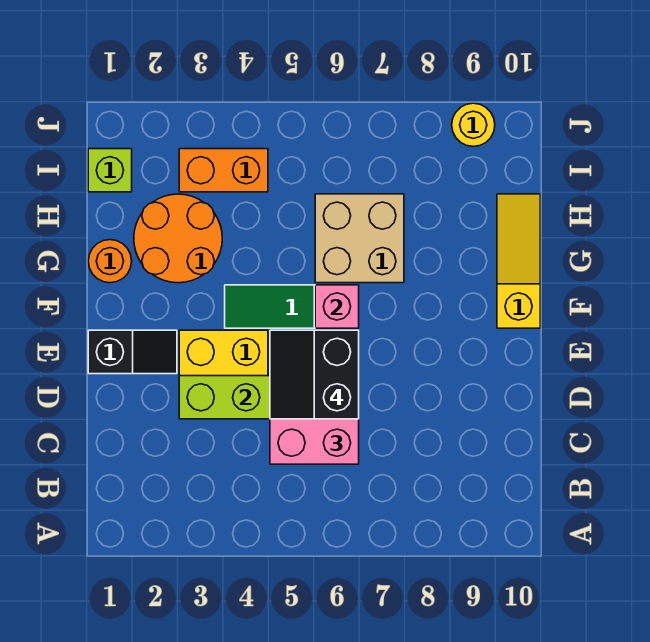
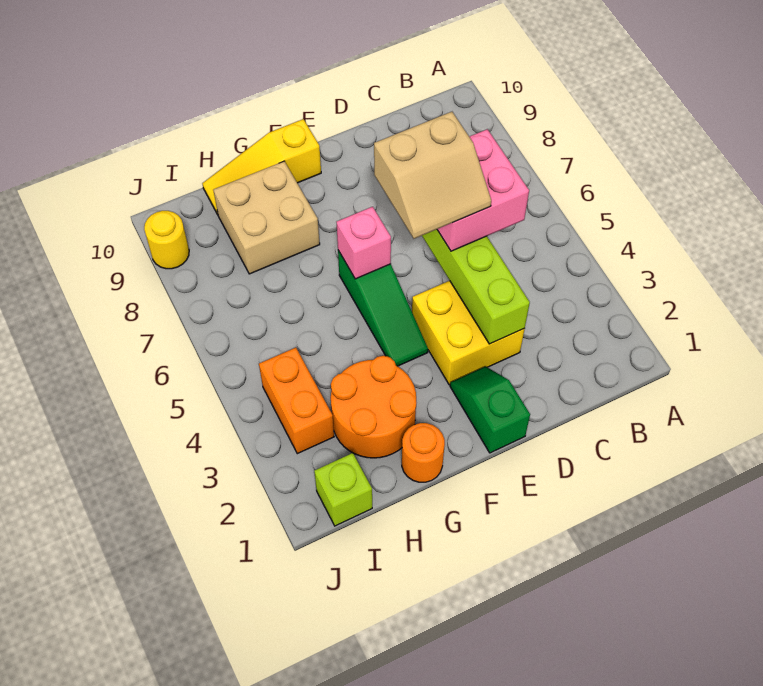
black slope D5:E6 level 4 top 6 -> tan slope D5:E6 level 4 top 6
black slope E1:E2 level 1 top 1 -> green slope E1:E2 level 1 top 1
tan brick G6:H7 level 1 -> tan brick G8:H9 level 1

